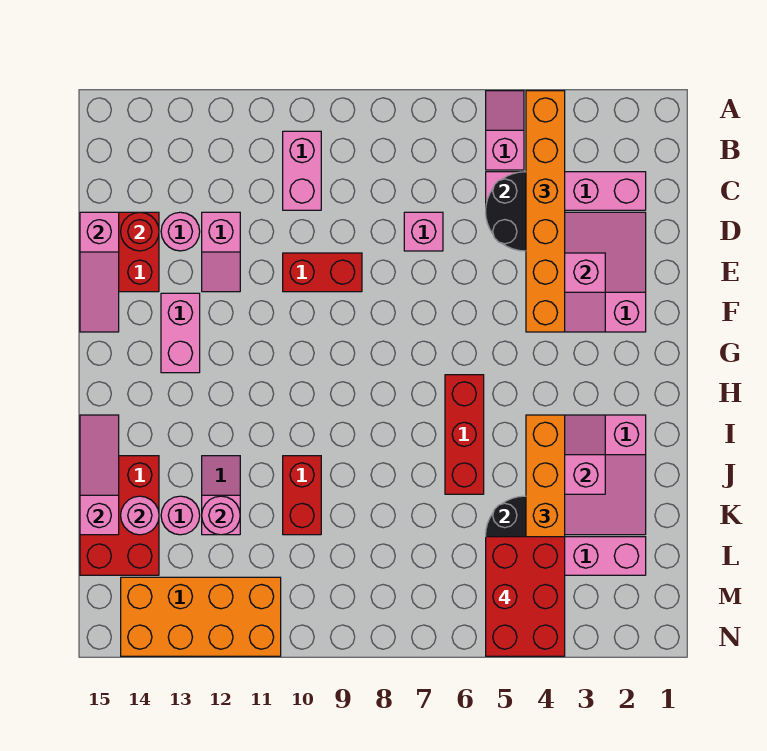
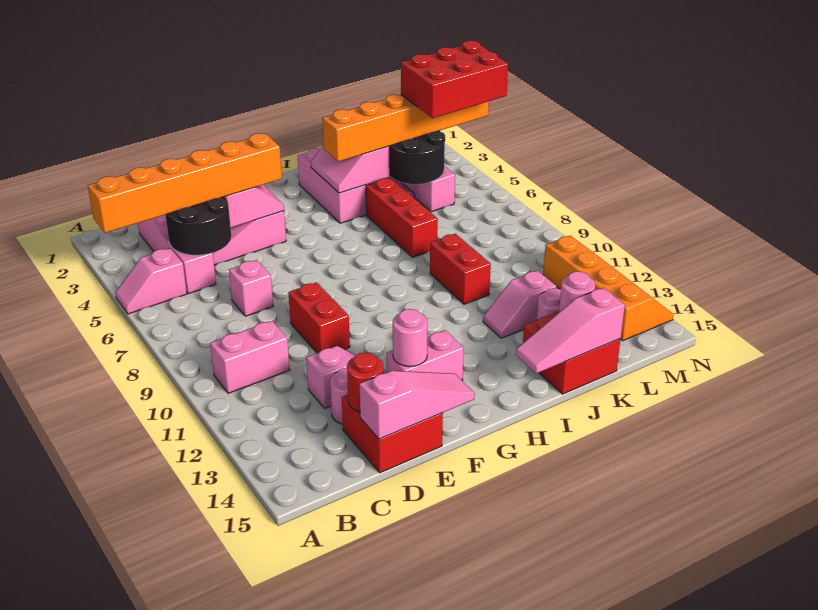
red brick H6:J6 level 1 -> red brick J5:J7 level 1
red brick J10:K10 level 1 -> red brick J9:J10 level 1
red brick J14:L15 level 1 -> red brick J14:K15 level 1
pink round brick K12 level 2 -> pink round brick F13 level 2
orange brick M11:N14 level 1 -> orange slope M11:N14 level 1 top M

